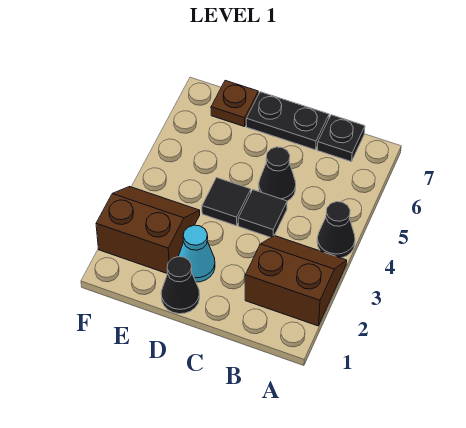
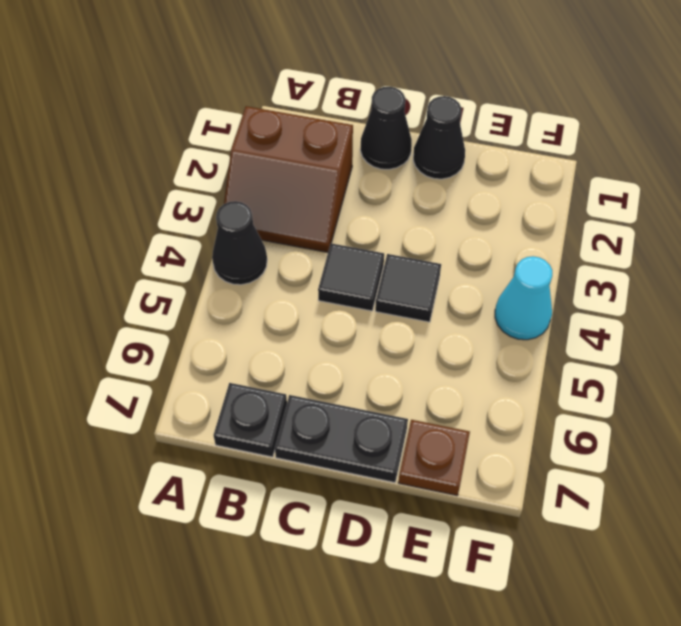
black cone C5 level 1 -> black cone C1 level 1
cyan cone D2 level 1 -> cyan cone F4 level 1
brown slope E2:F3 level 1 top 2 -> none

